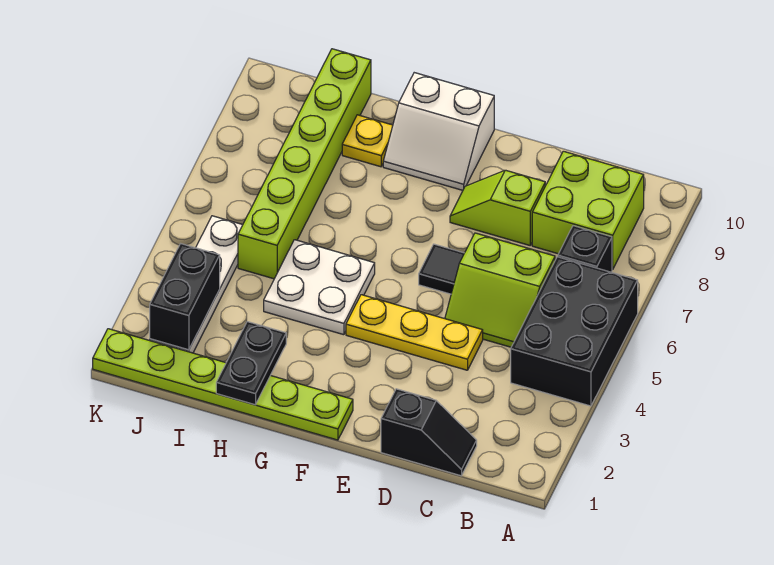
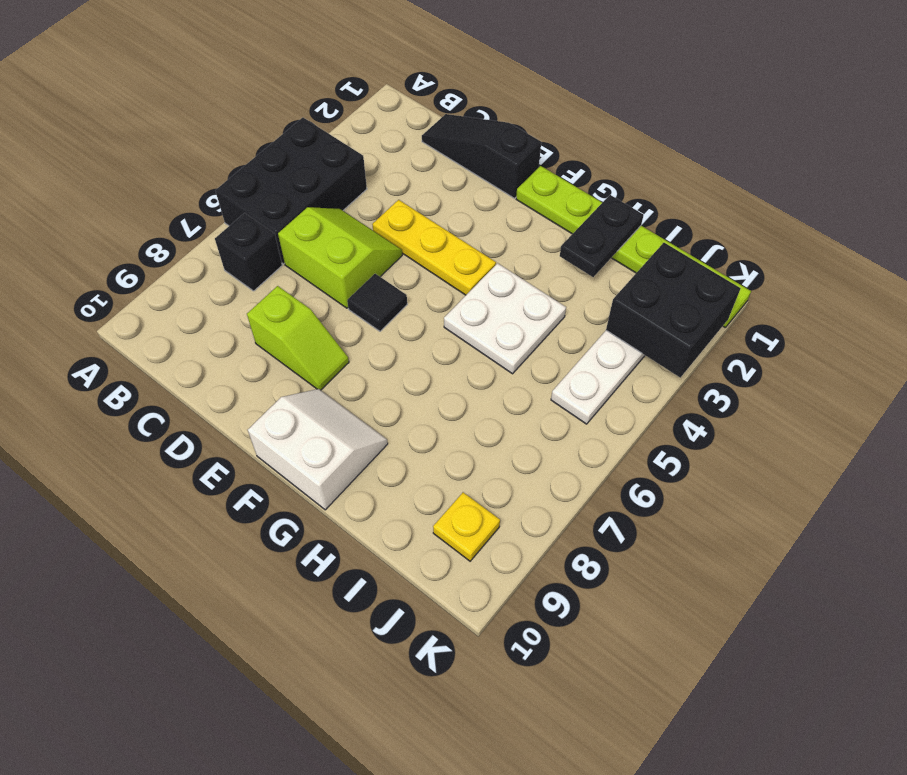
lime brick B8:C9 level 1 -> none
black slope C1:D1 level 1 top D -> black slope C1:E1 level 1 top E
yellow plate H9 level 1 -> yellow plate J9 level 1
lime brick I5:I10 level 1 -> none
black brick J2:J3 level 2 -> black brick J2:K3 level 2

